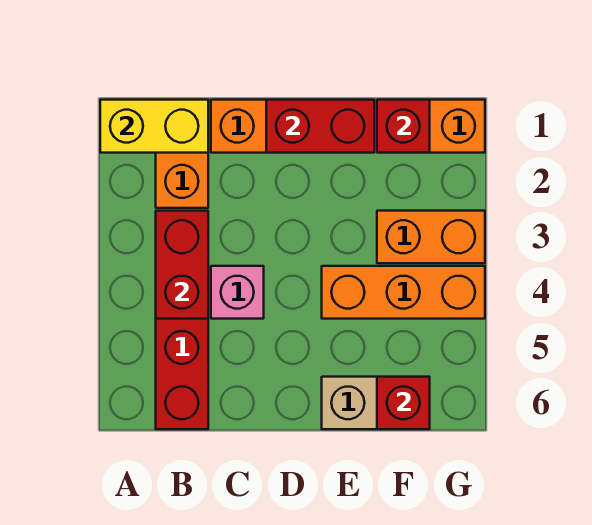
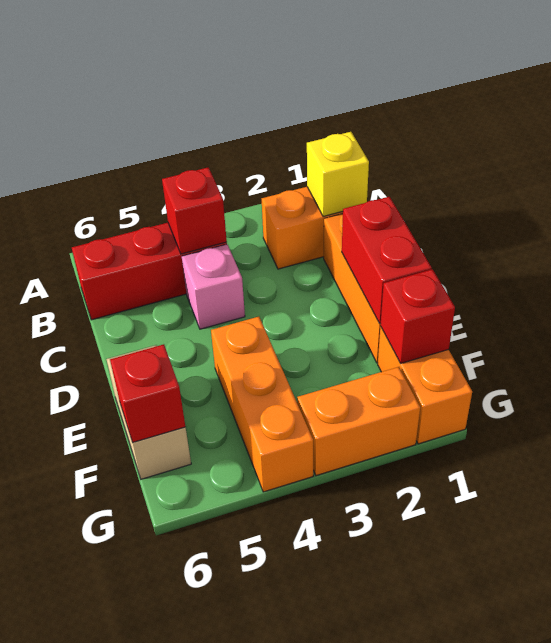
yellow brick A1:B1 level 2 -> yellow brick B1 level 2
red brick B3:B4 level 2 -> red brick B4 level 2
orange brick F3:G3 level 1 -> orange brick G2:G3 level 1

